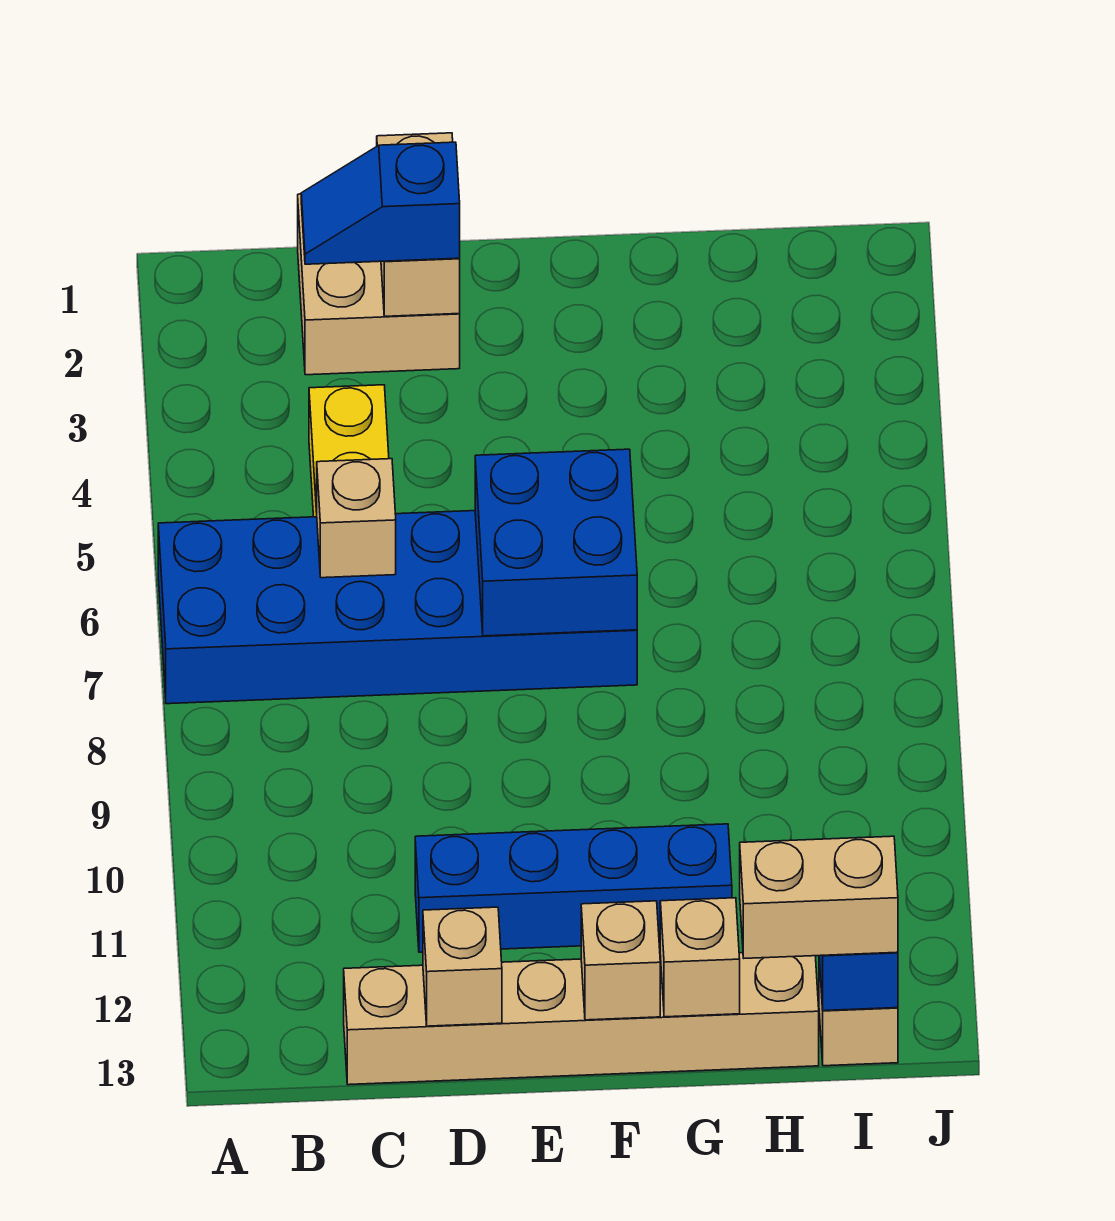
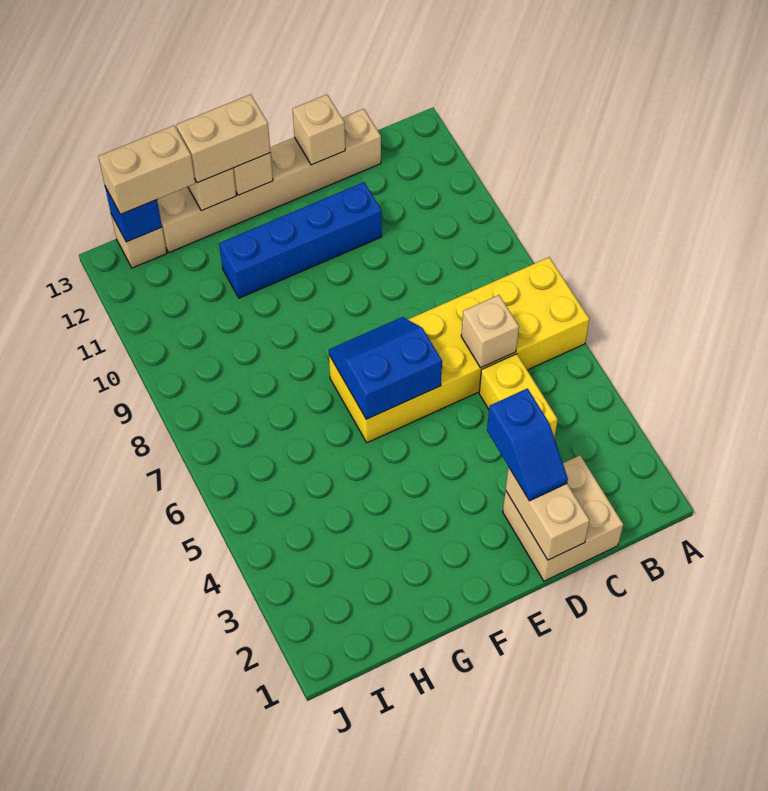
blue brick A6:F7 level 1 -> yellow brick A6:F7 level 1
blue slope C2:D2 level 3 top D -> blue slope D2:D3 level 3 top 3
blue brick E6:F7 level 2 -> blue slope E6:F7 level 2 top 6
none -> tan brick F13:G13 level 3

